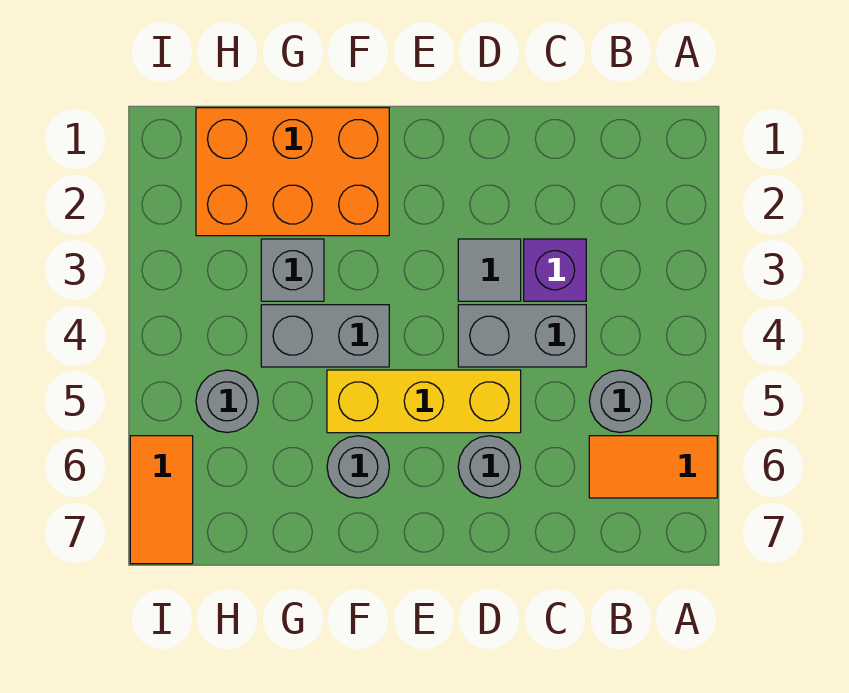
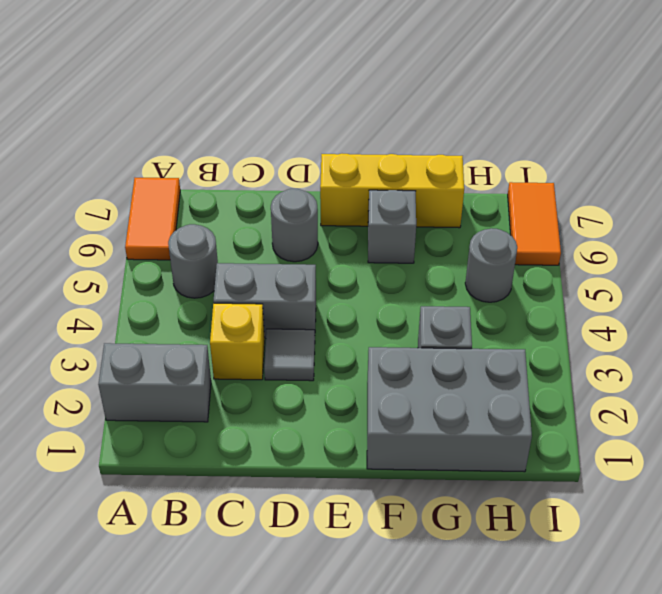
orange tile A6:B6 level 1 -> orange tile A6:A7 level 1
purple brick C3 level 1 -> yellow brick C3 level 1
yellow brick D5:F5 level 1 -> yellow brick E7:G7 level 1
orange brick F1:H2 level 1 -> grey brick F1:H2 level 1
grey brick F4:G4 level 1 -> grey brick A2:B2 level 1
grey round brick F6 level 1 -> grey brick F6 level 1

